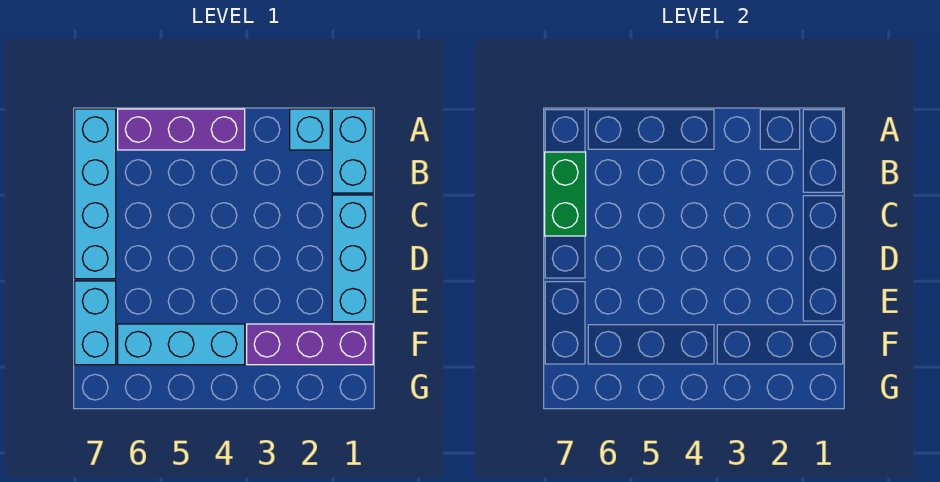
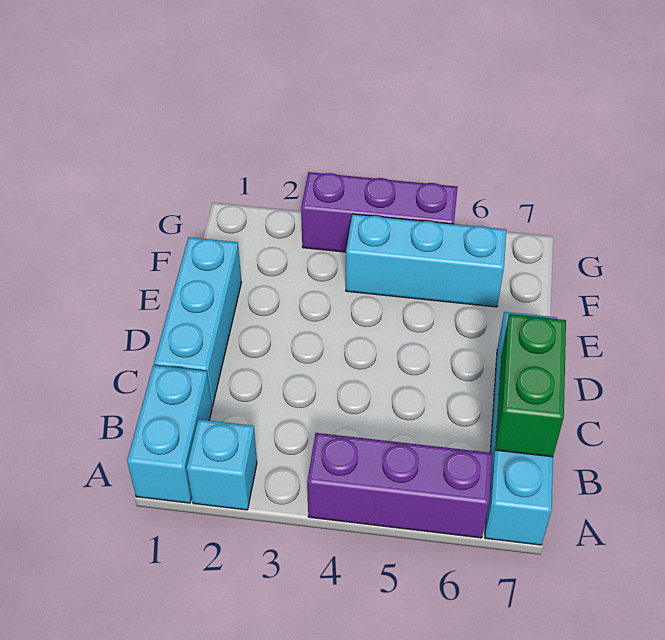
cyan brick E7:F7 level 1 -> none
purple brick F1:F3 level 1 -> purple brick G3:G5 level 1

